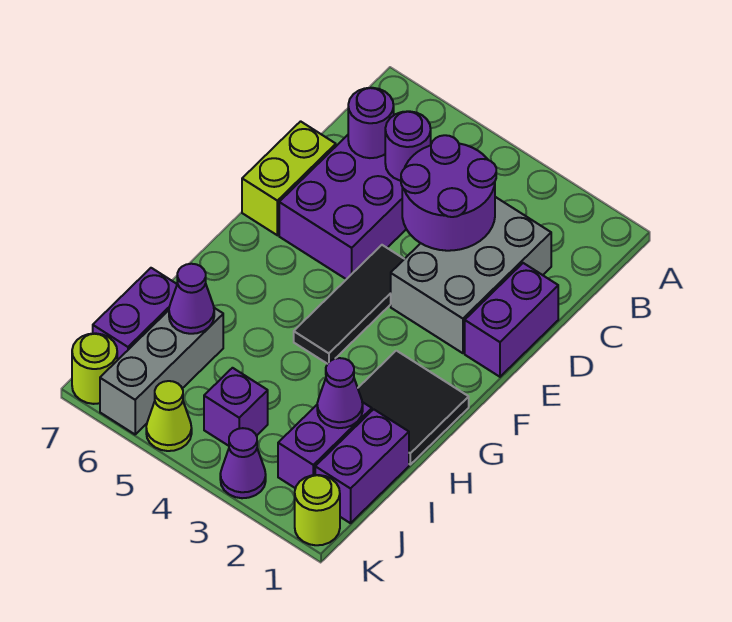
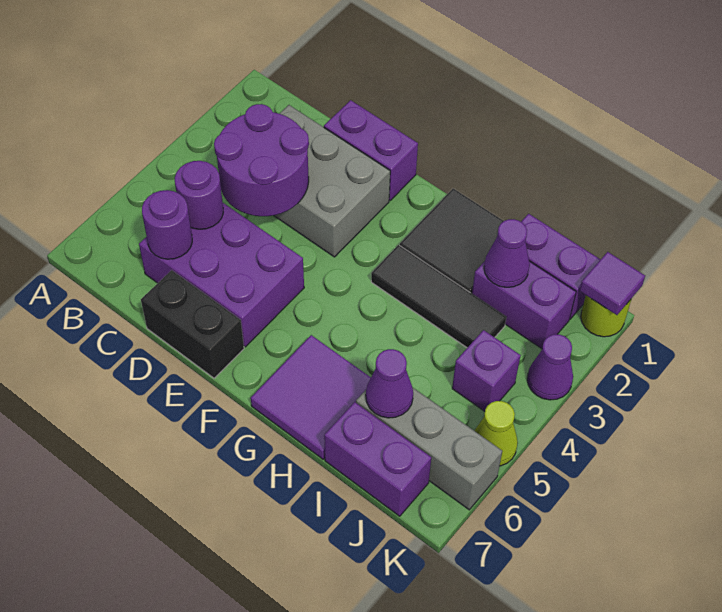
lime brick D7:E7 level 1 -> black brick D7:E7 level 1
black tile E4:G4 level 1 -> black tile G3:I3 level 1
none -> purple tile G6:H7 level 1
none -> purple tile K1 level 2
lime round brick K7 level 1 -> none

